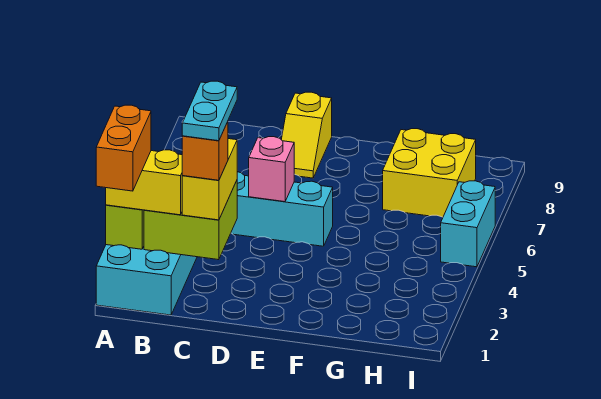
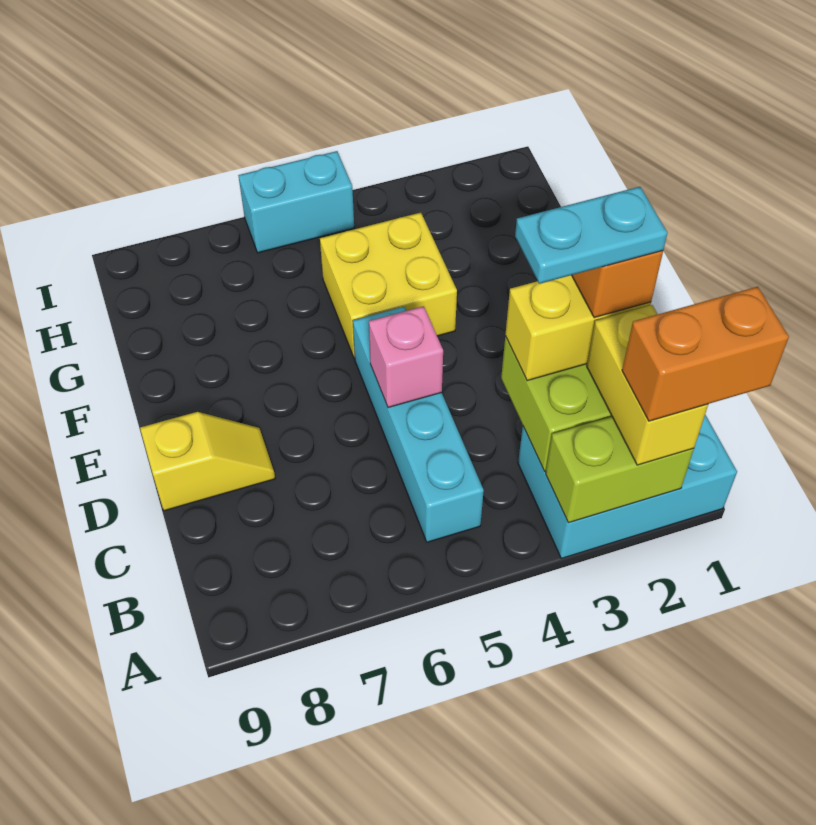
yellow brick G7:H8 level 1 -> yellow brick F4:G5 level 1

